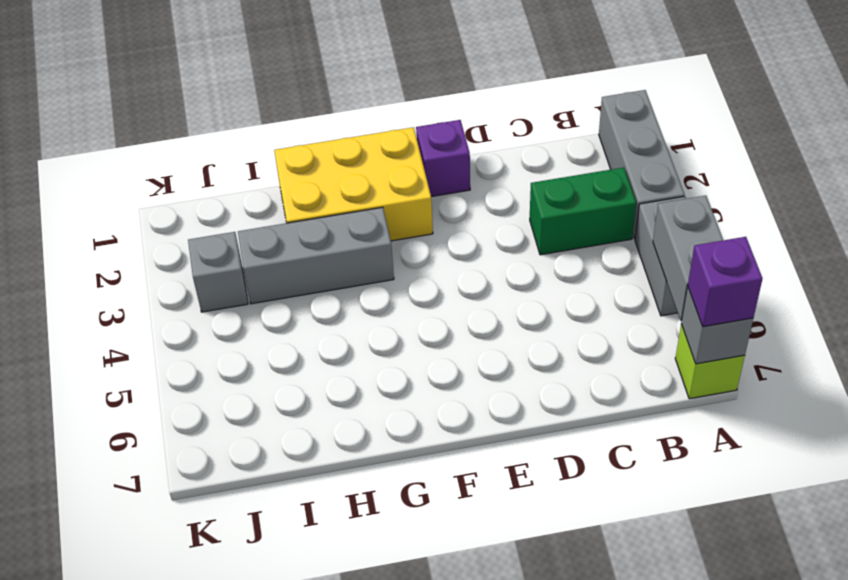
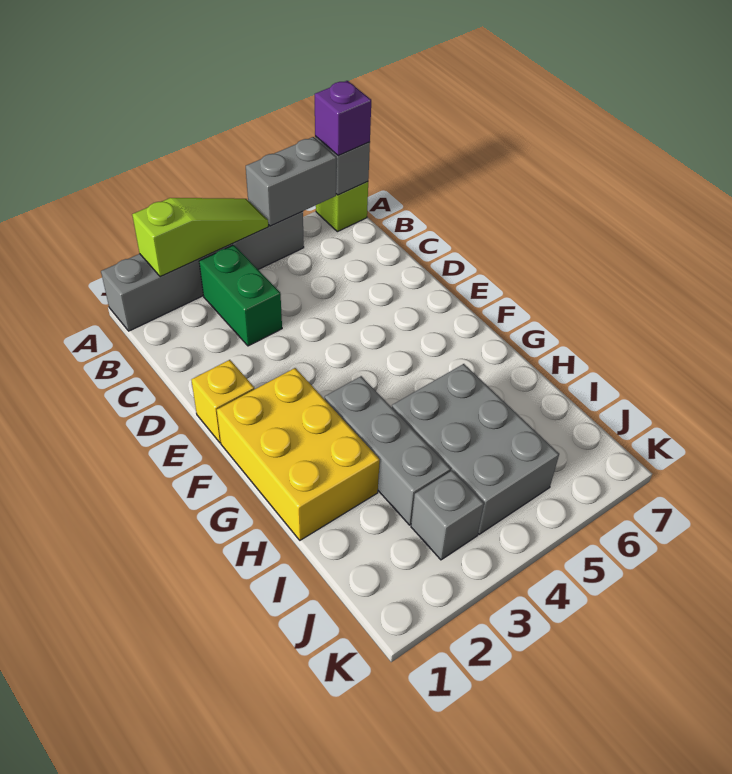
none -> lime slope A2:A4 level 2 top 2
purple brick E1 level 1 -> yellow brick E1 level 1
none -> grey brick H4:J5 level 1

